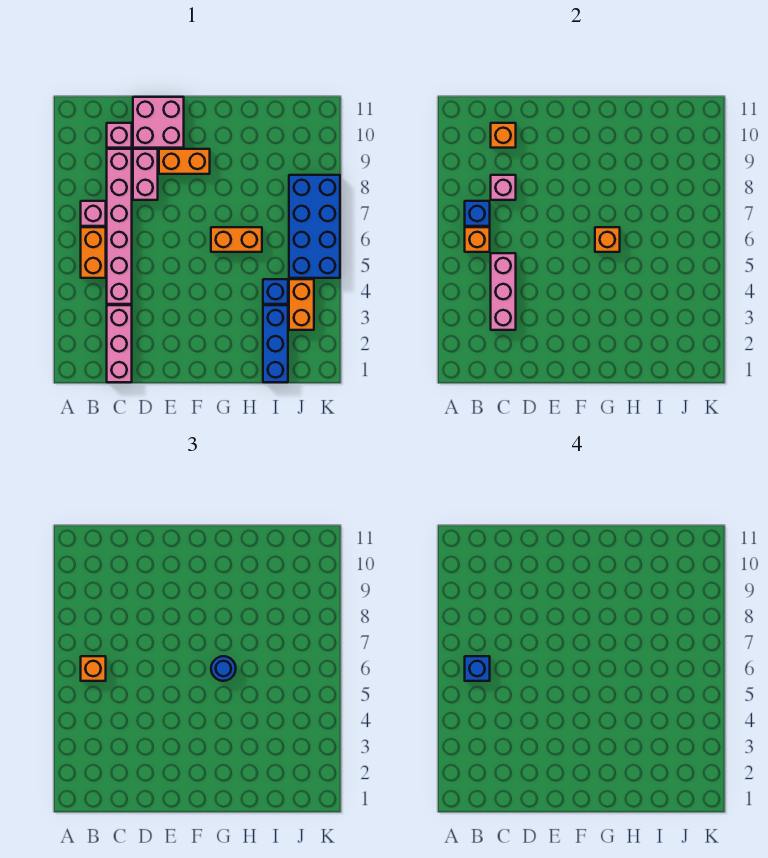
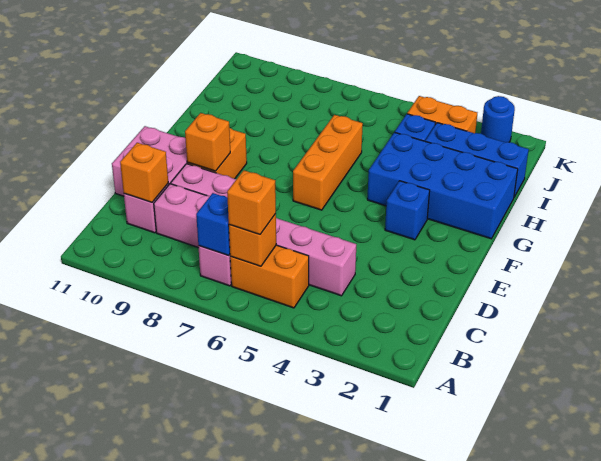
blue brick B6 level 4 -> blue brick F3 level 1
pink brick C1:C3 level 1 -> none
pink brick C3:C5 level 2 -> none
pink brick C8 level 2 -> none
orange brick G6:H6 level 1 -> orange brick F6:H6 level 1
orange brick G6 level 2 -> orange brick E9 level 2
blue round brick G6 level 3 -> blue round brick K2 level 1
blue brick J5:K8 level 1 -> blue brick G1:H4 level 1

